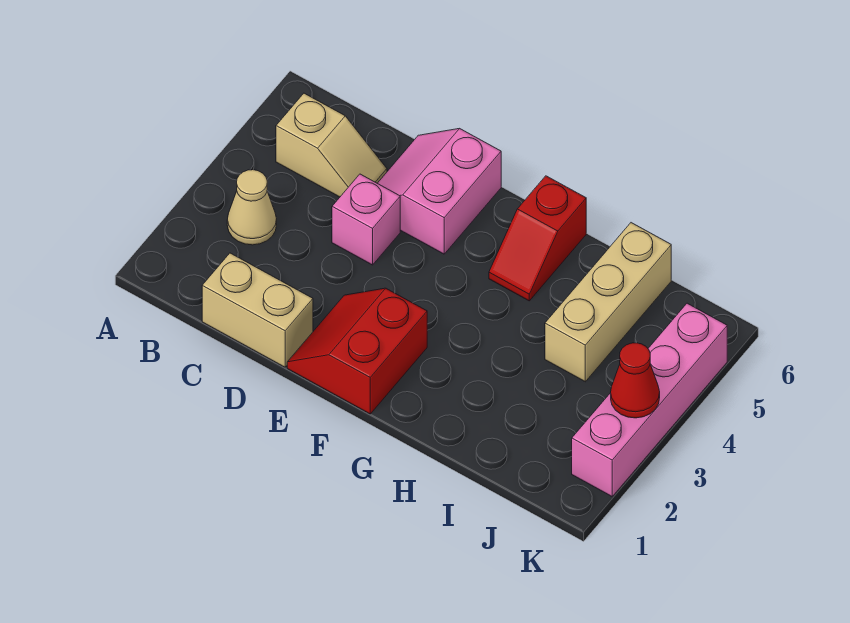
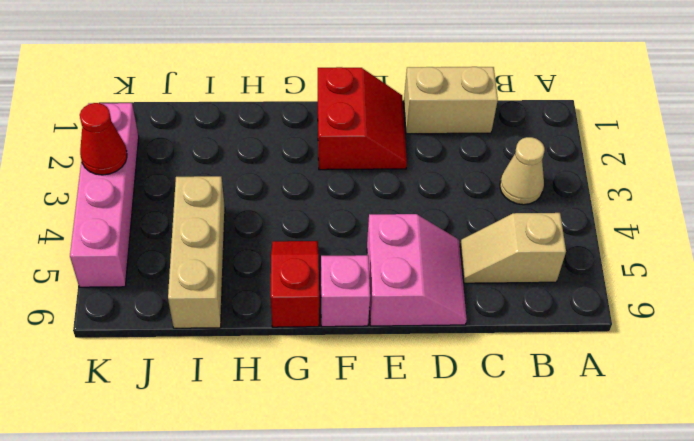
pink brick D4 level 1 -> pink brick F6 level 1

